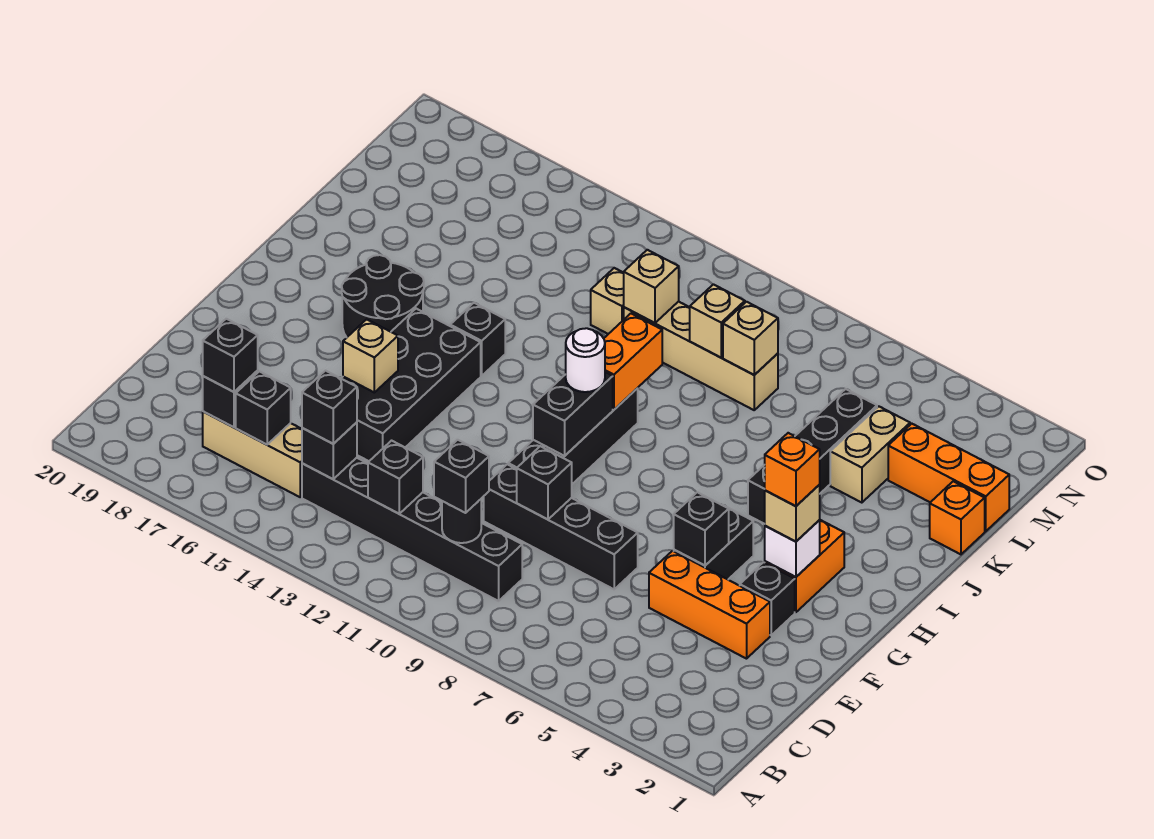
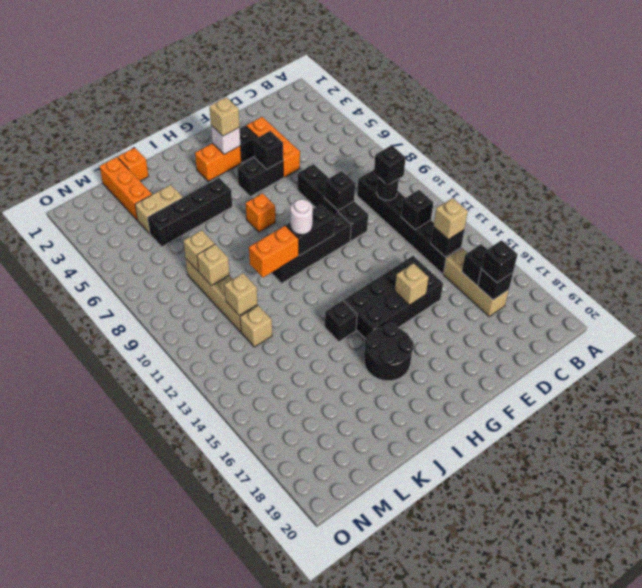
black brick C14 level 3 -> tan brick C14 level 3
orange brick G3 level 4 -> orange brick H7 level 1

